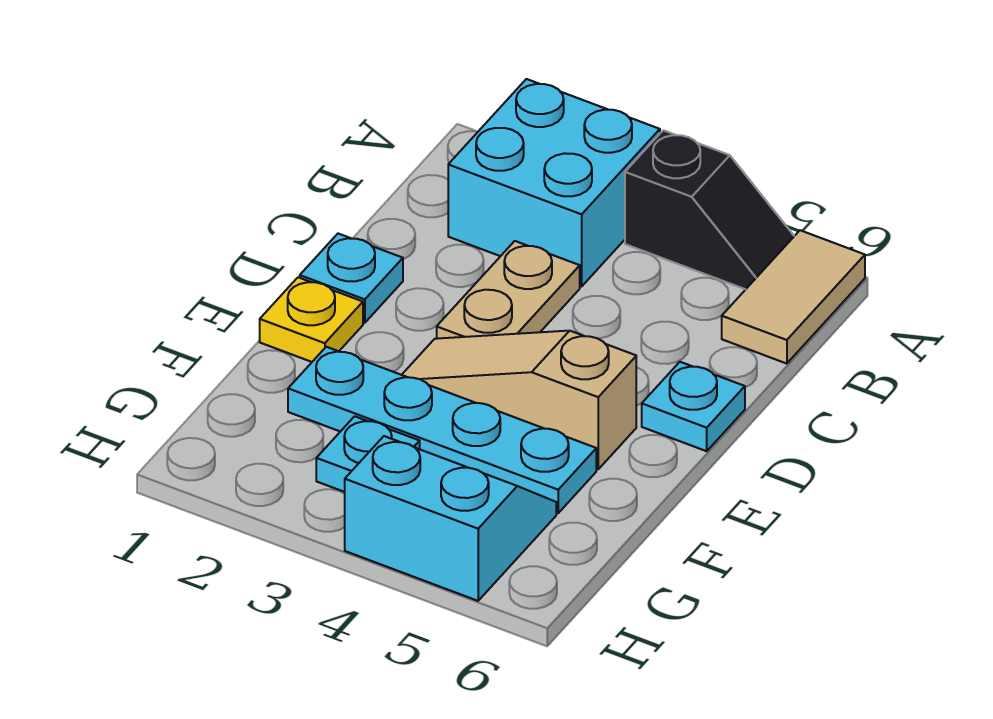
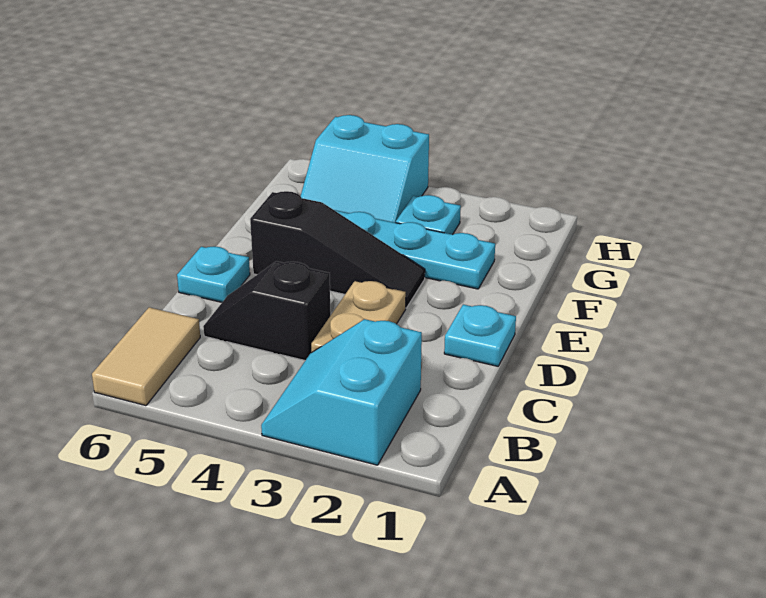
cyan brick A2:B3 level 1 -> cyan slope A2:B3 level 1 top 2
black slope A4:A5 level 1 top 4 -> black slope C4:C5 level 1 top 4
yellow plate E1 level 1 -> none
tan slope E3:E5 level 1 top 5 -> black slope E3:E5 level 1 top 5

